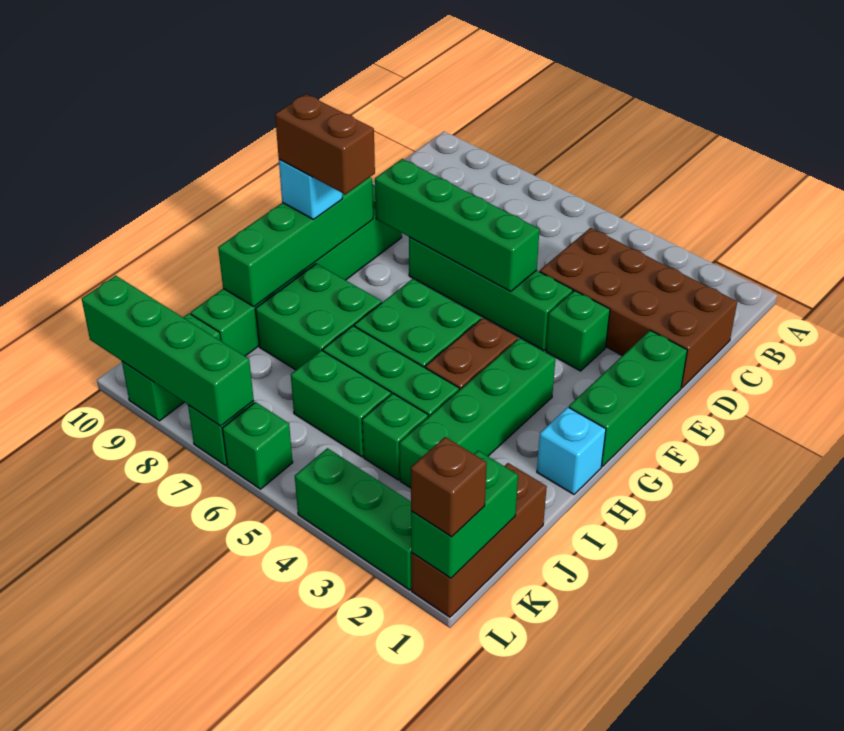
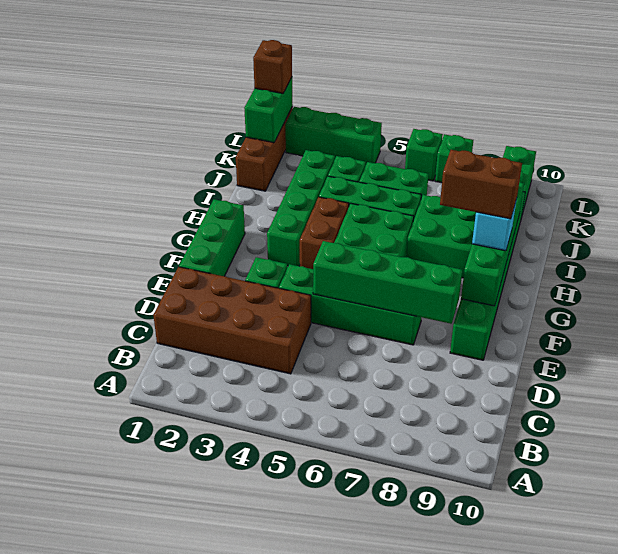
cyan brick H1 level 1 -> none
green brick L7:L10 level 2 -> none

